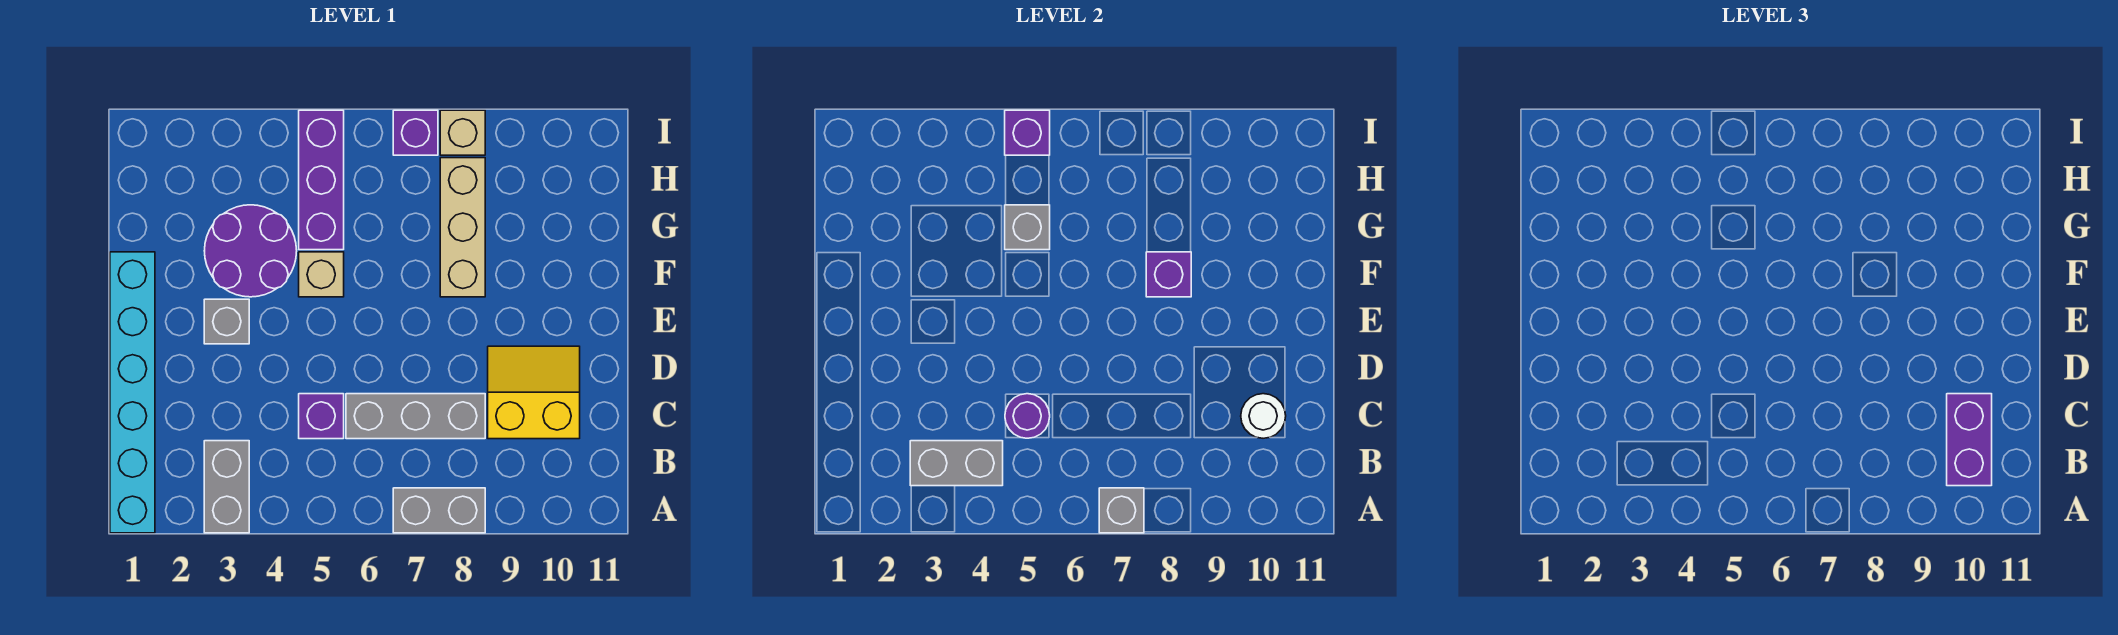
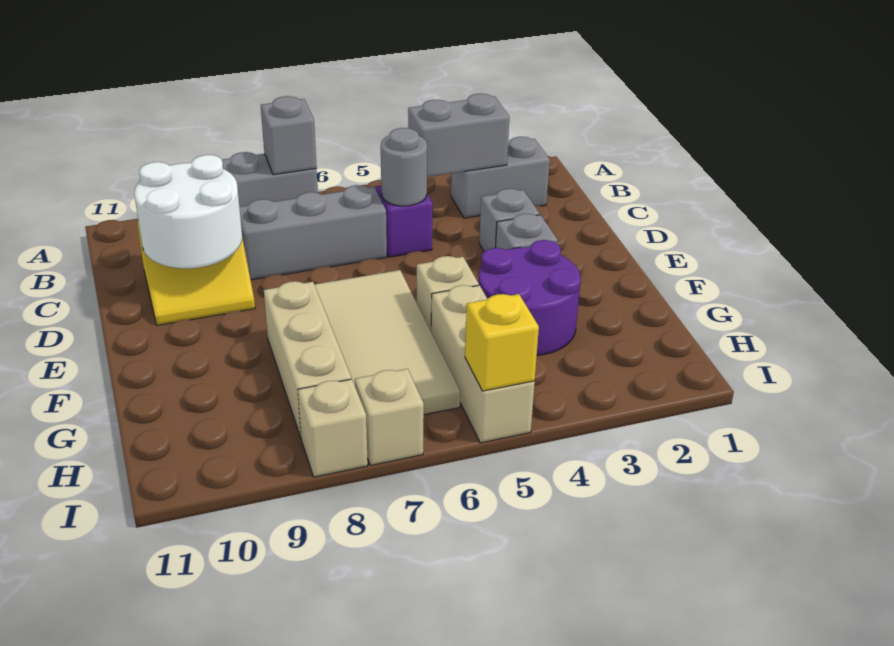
cyan brick A1:F1 level 1 -> none
grey brick A3:B3 level 1 -> grey brick B2:B3 level 1
purple brick B10:C10 level 3 -> none
purple round brick C5 level 2 -> grey round brick C5 level 2
white round brick C10 level 2 -> white round brick C9:D10 level 2
none -> tan tile E6:H7 level 1
purple brick F8 level 2 -> none
purple brick G5:I5 level 1 -> tan brick G5:I5 level 1
grey brick G5 level 2 -> grey brick D3 level 1
purple brick I5 level 2 -> yellow brick I5 level 2
purple brick I7 level 1 -> tan brick I7 level 1

